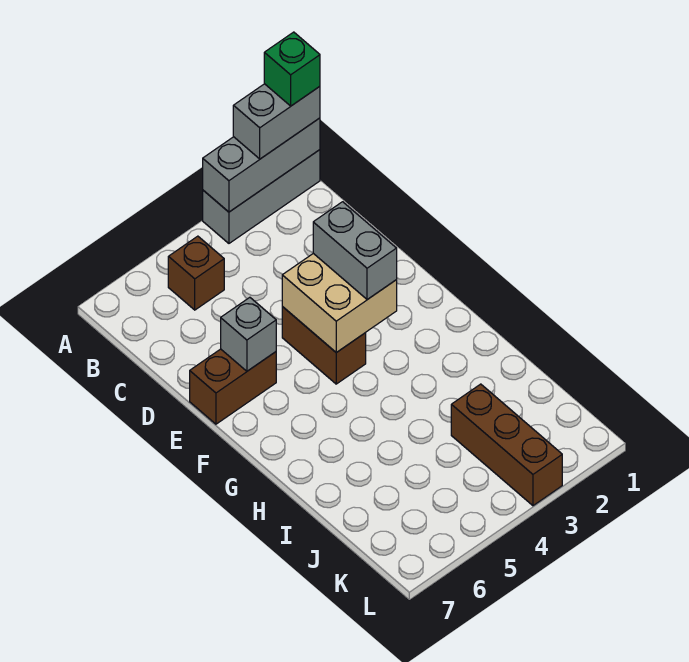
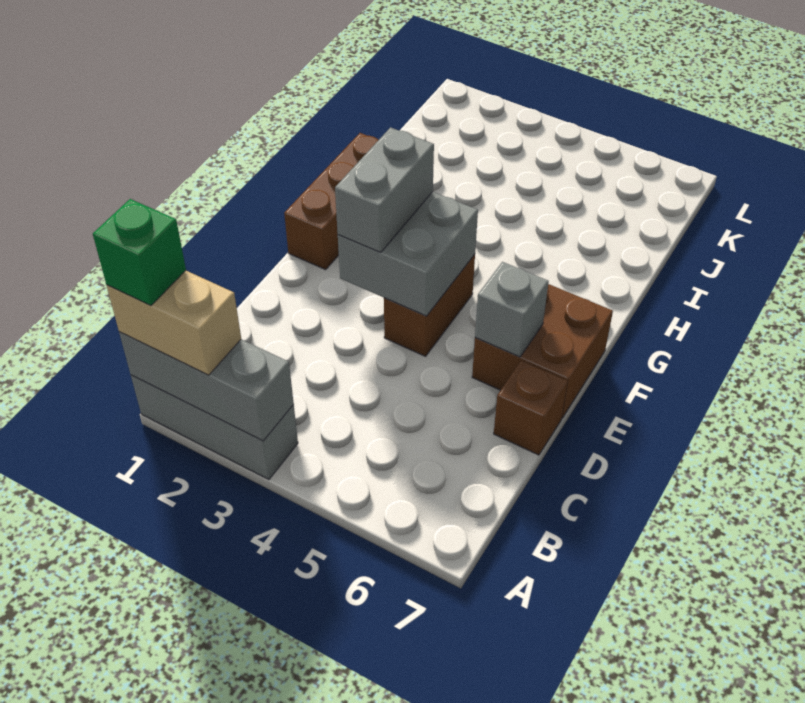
grey brick A1:A2 level 3 -> tan brick A1:A2 level 3
brown brick B5 level 1 -> brown brick D7 level 1
tan brick E3:F4 level 2 -> grey brick E3:F4 level 2
brown brick E6:E7 level 1 -> brown brick E6:F7 level 1
brown brick J3:L3 level 1 -> brown brick F1:H1 level 1

